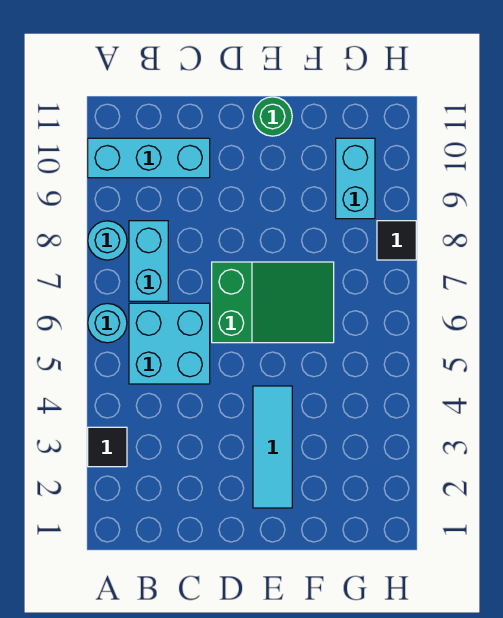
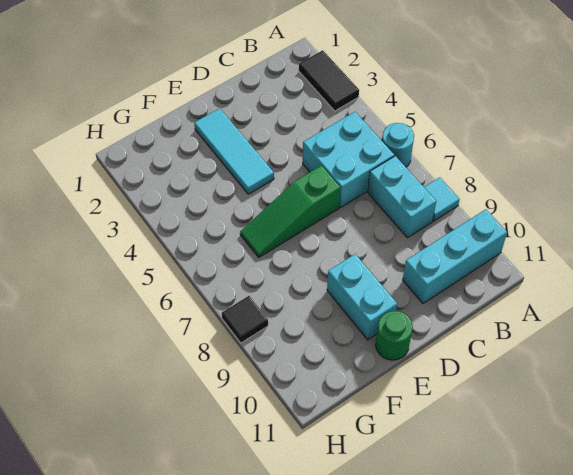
black tile A3 level 1 -> black tile A2:A3 level 1
cyan round brick A8 level 1 -> cyan tile A8 level 1
green slope D6:F7 level 1 top D -> green slope D6:F6 level 1 top D
cyan brick G9:G10 level 1 -> cyan brick E9:E10 level 1

